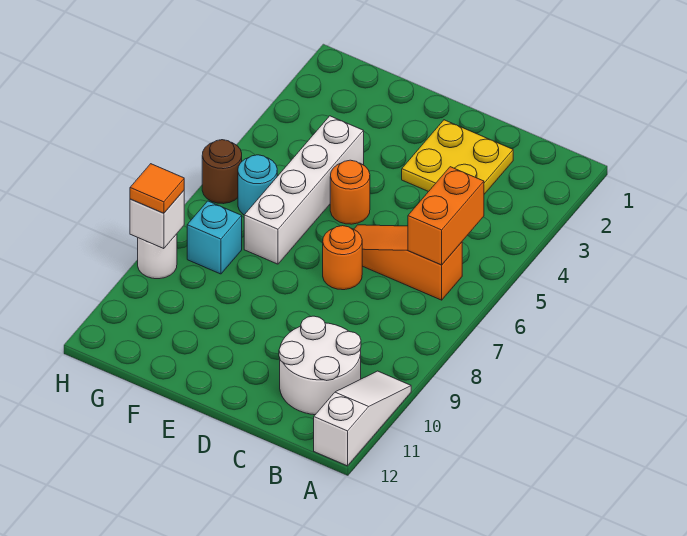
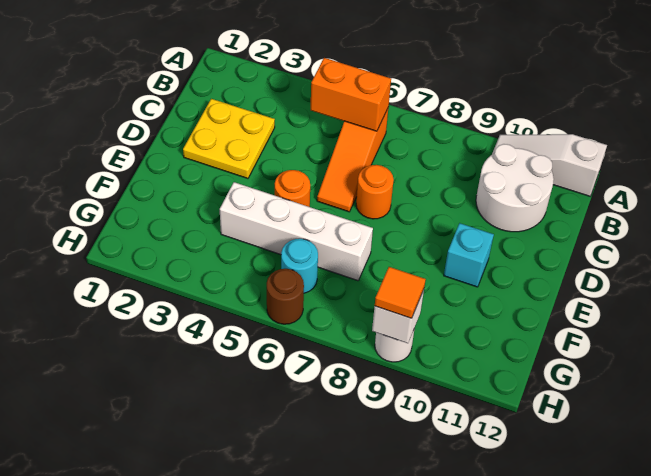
cyan brick G8 level 1 -> cyan brick E10 level 1

